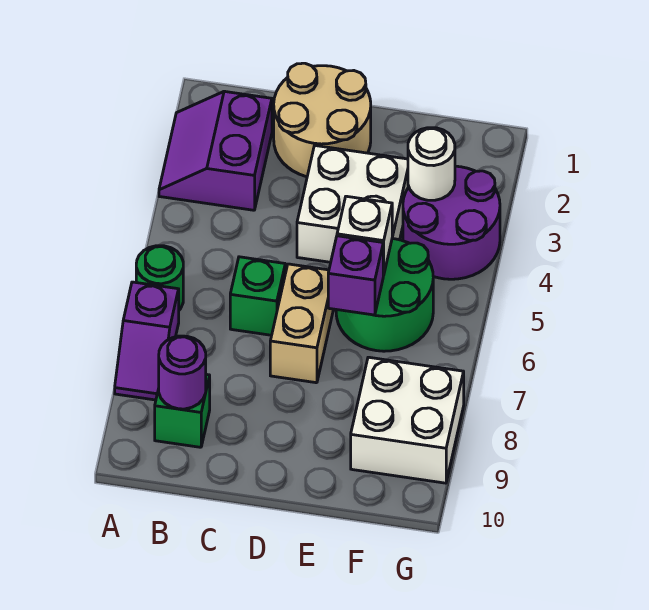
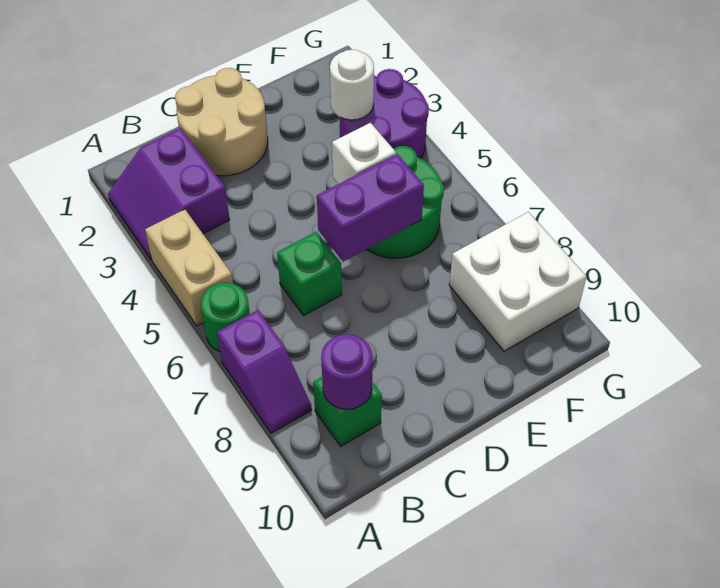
white brick D3:E4 level 1 -> none
tan brick D6:D7 level 1 -> tan brick A4:A5 level 1
purple brick E6 level 2 -> purple brick D6:E6 level 2

